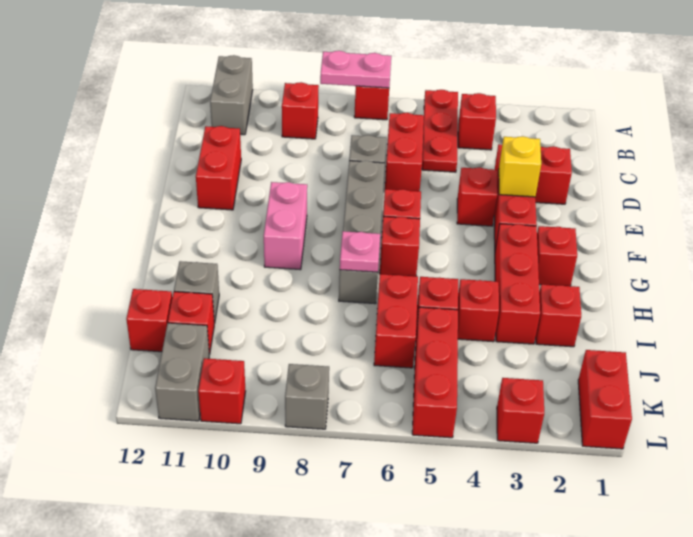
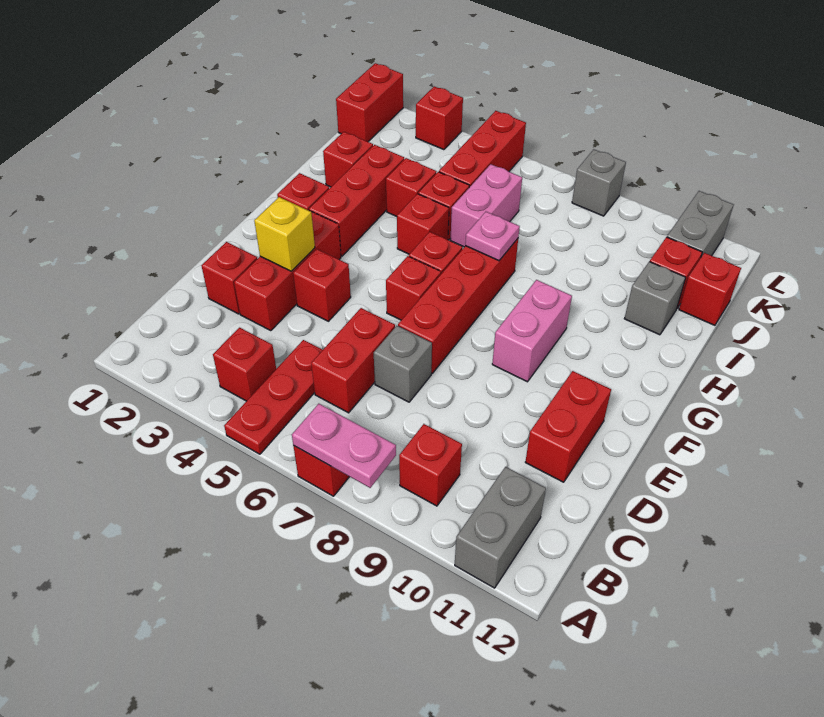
grey brick E7:H7 level 1 -> red brick E7:H7 level 1
red brick I6:J6 level 1 -> pink brick I6:J6 level 1
red brick L10 level 1 -> red brick H5 level 1

